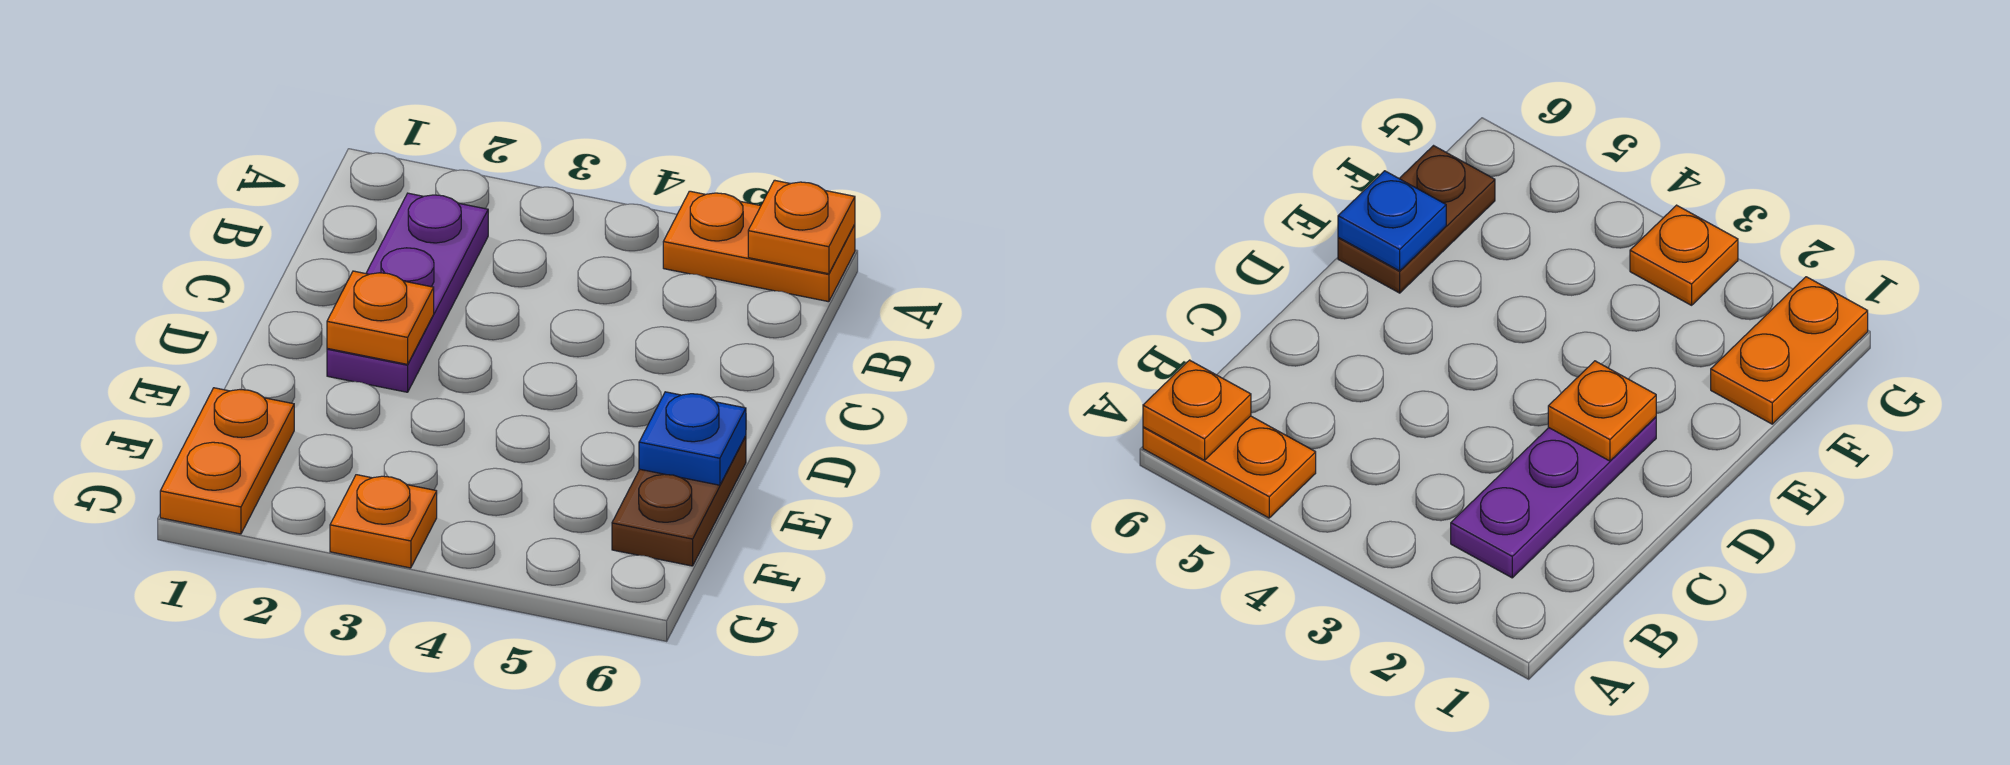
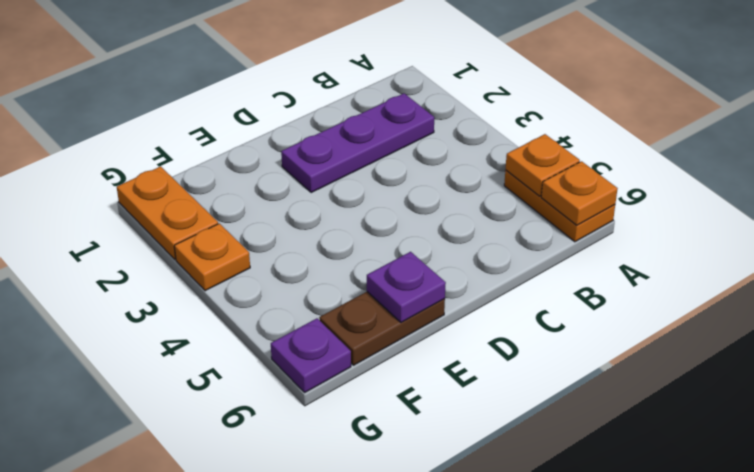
orange plate D2 level 2 -> orange plate A5 level 2
blue plate E6 level 2 -> purple plate E6 level 2
orange plate F1:G1 level 1 -> orange plate G1:G2 level 1
none -> purple plate G6 level 1

